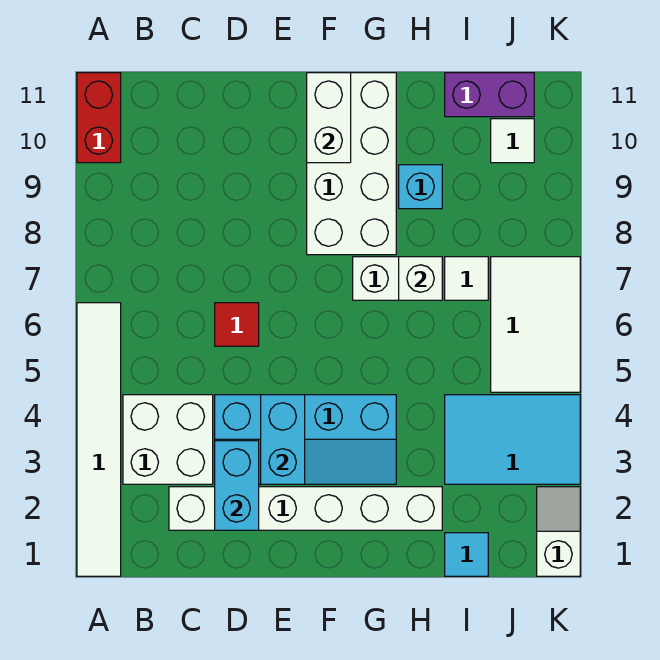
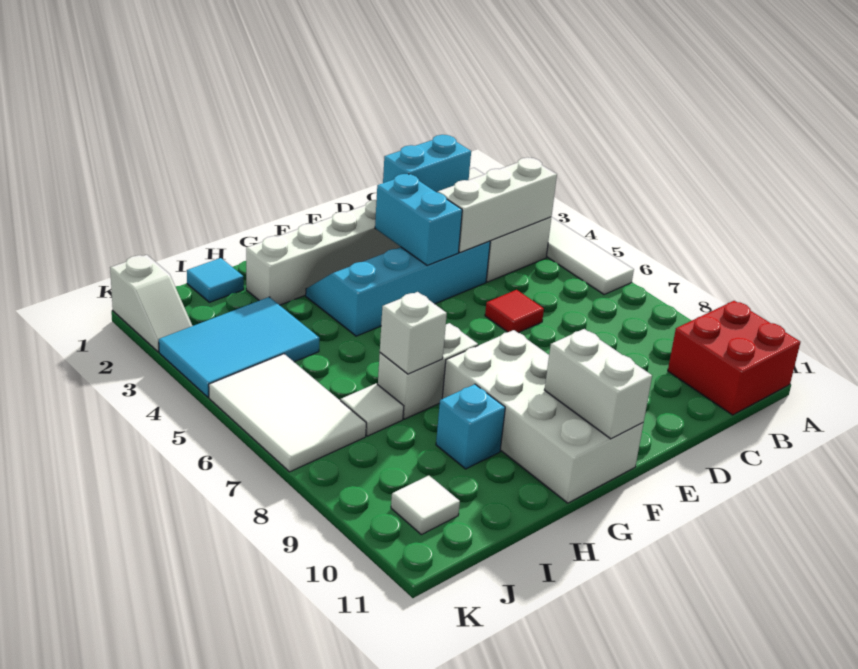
red brick A10:A11 level 1 -> red brick A10:B11 level 1
none -> white brick B4:D4 level 2
cyan brick D2:D3 level 2 -> cyan brick C2:D2 level 2
purple brick I11:J11 level 1 -> none

